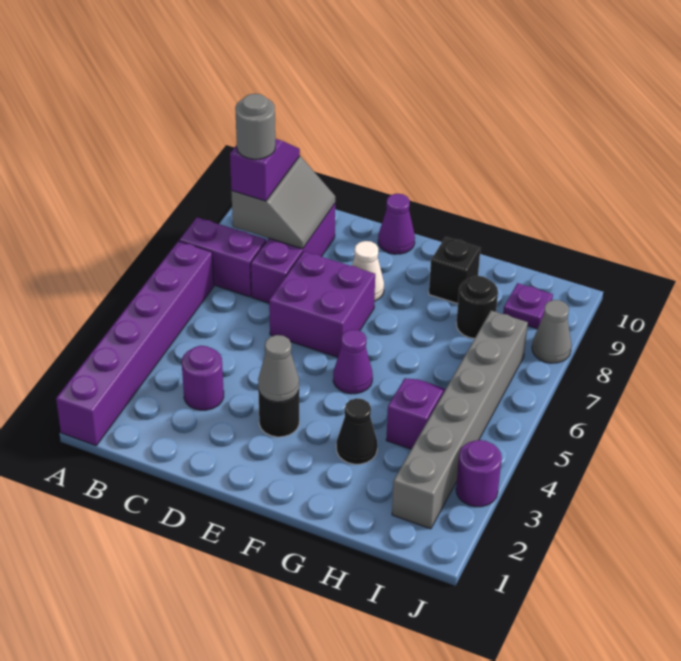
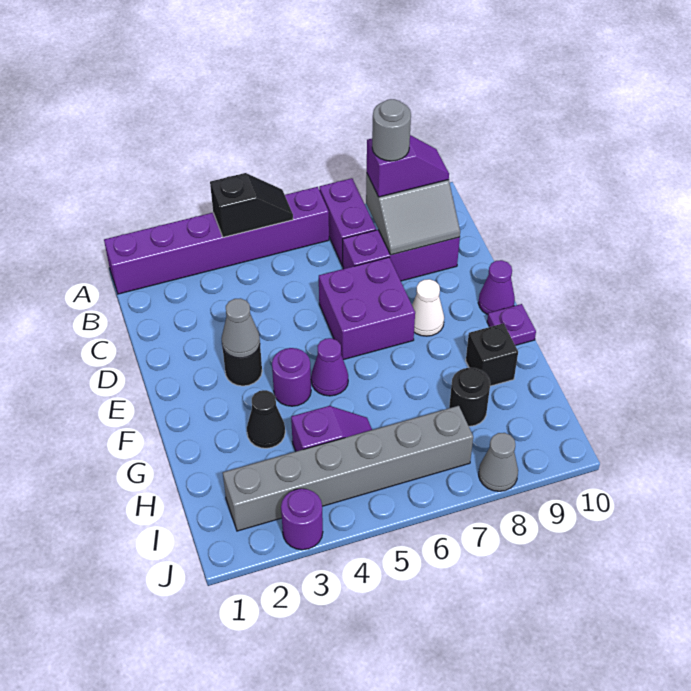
none -> black slope A4:A5 level 2 top 4
purple round brick C3 level 1 -> purple round brick F4 level 1
purple plate I9 level 1 -> purple plate F10 level 1

